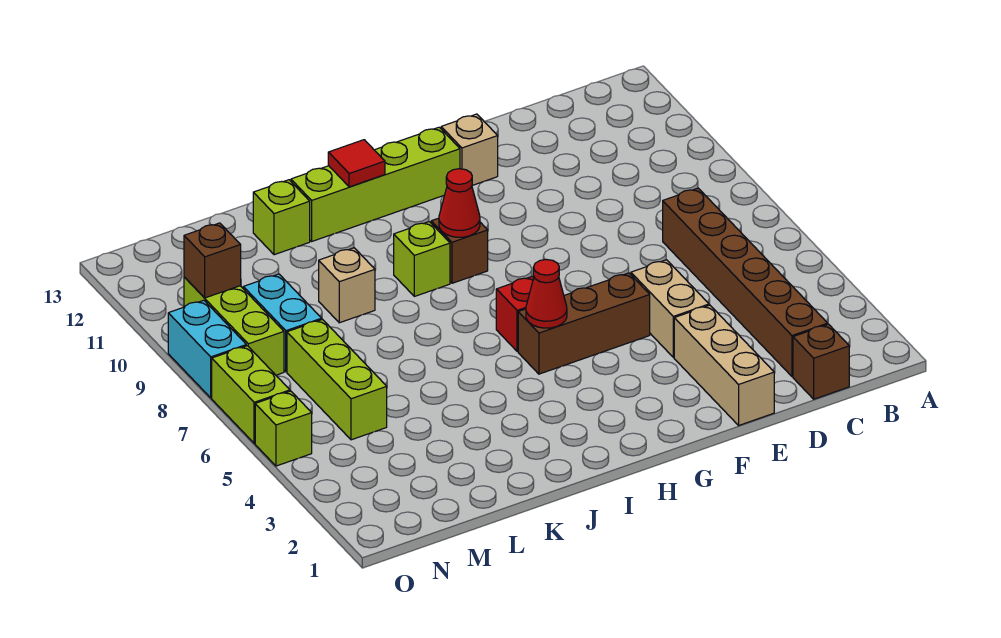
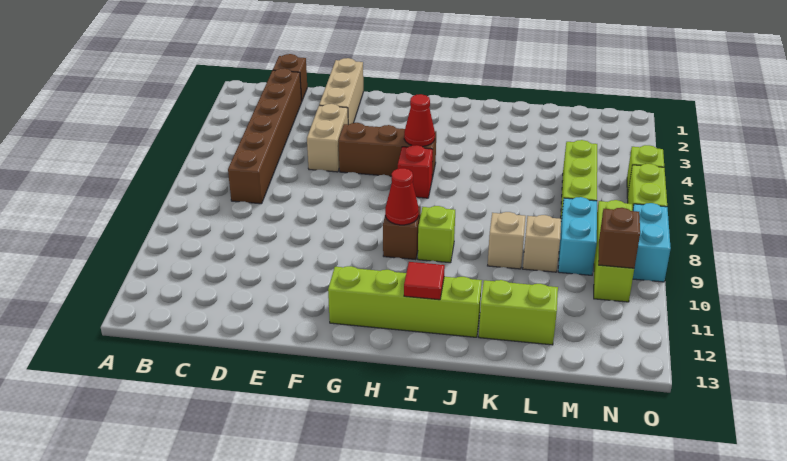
tan brick F12 level 1 -> tan brick L9 level 1
lime brick K12 level 1 -> lime brick K12:L12 level 1

